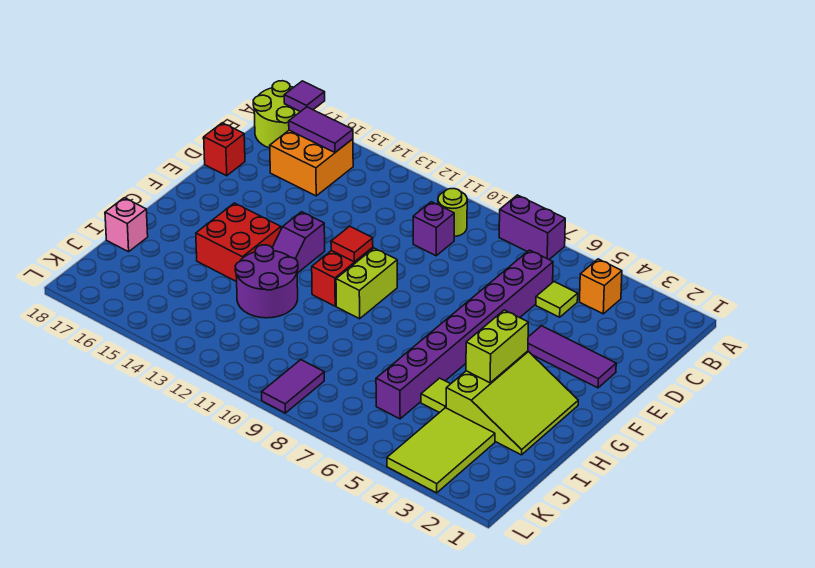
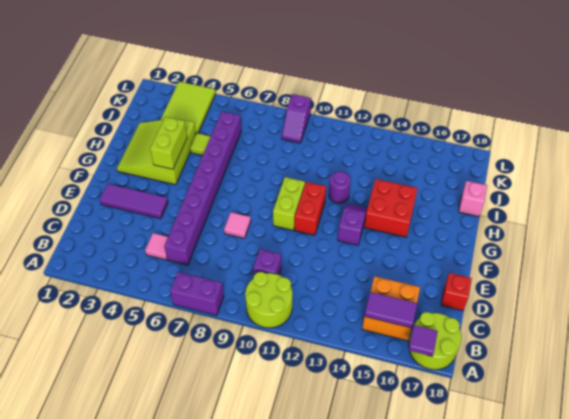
orange brick B4 level 1 -> none
lime round brick B10 level 1 -> lime round brick A10:B11 level 1
lime tile C5 level 1 -> pink tile C5 level 1
none -> pink tile E8 level 1
red tile F11 level 2 -> none
purple round brick H12:I13 level 1 -> purple round brick H12 level 1
purple tile K9:L9 level 1 -> purple slope K9:L9 level 1 top L

